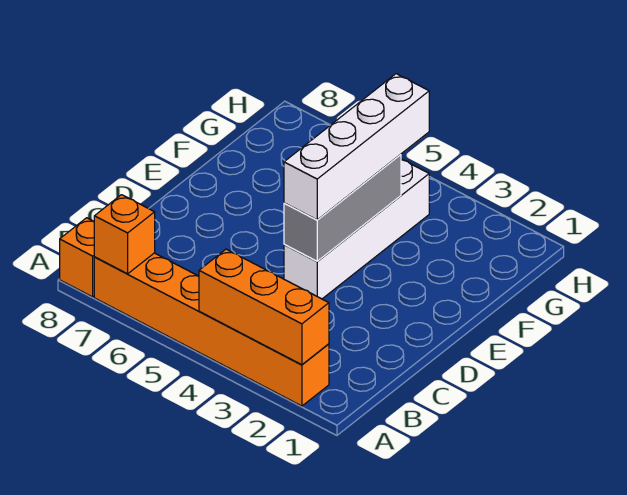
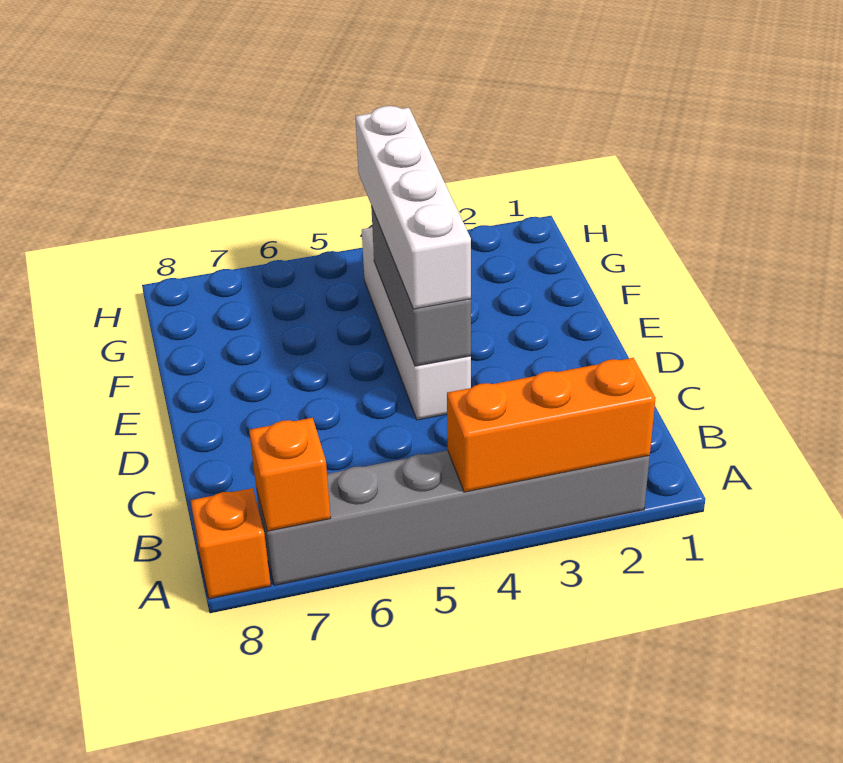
orange brick A2:A7 level 1 -> grey brick A2:A7 level 1

